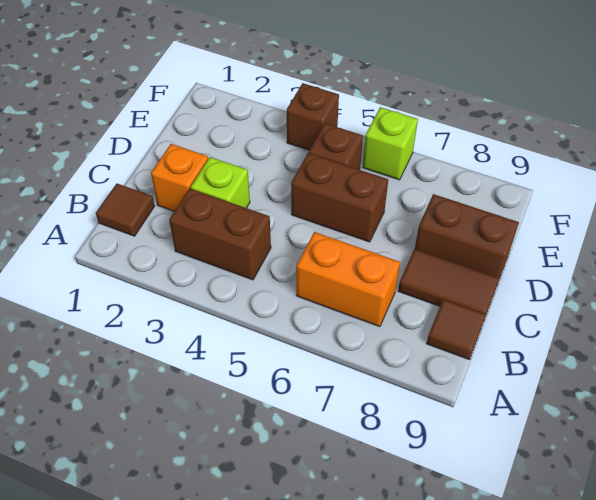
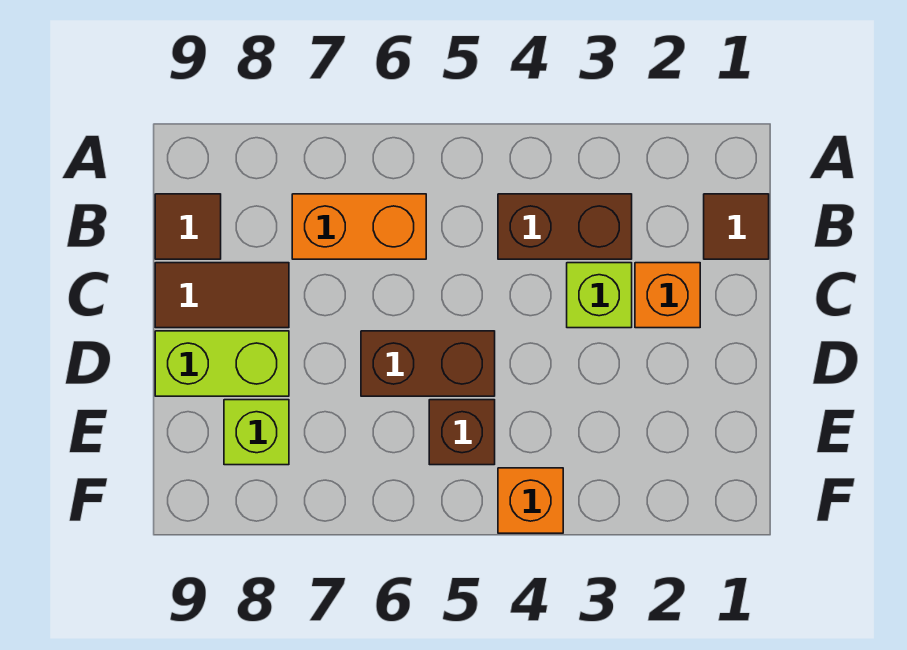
brown brick D8:D9 level 1 -> lime brick D8:D9 level 1
brown brick F4 level 1 -> orange brick F4 level 1
lime brick F6 level 1 -> lime brick E8 level 1

